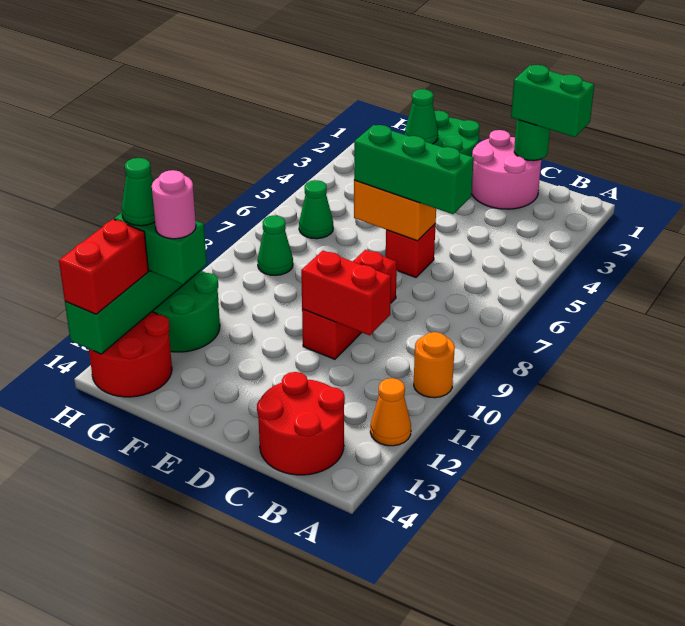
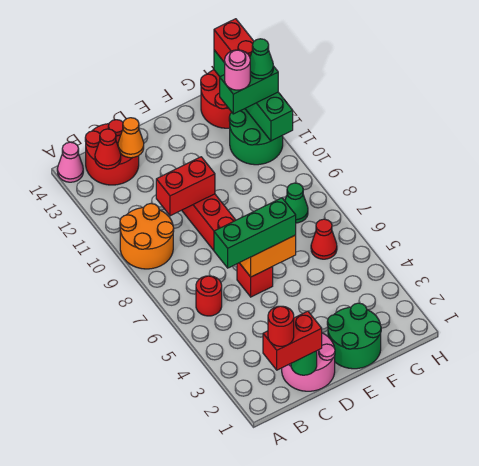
orange round brick A10 level 1 -> orange round brick A9:B10 level 1
orange cone A12 level 1 -> orange cone C13 level 2
none -> pink cone A14 level 1
green brick B1:C1 level 3 -> red brick B1:C1 level 3
none -> red round brick B1 level 4
none -> red round brick B6 level 1
none -> red cone B13 level 2
green cone F2 level 2 -> none
green cone G6 level 1 -> red cone G6 level 1

